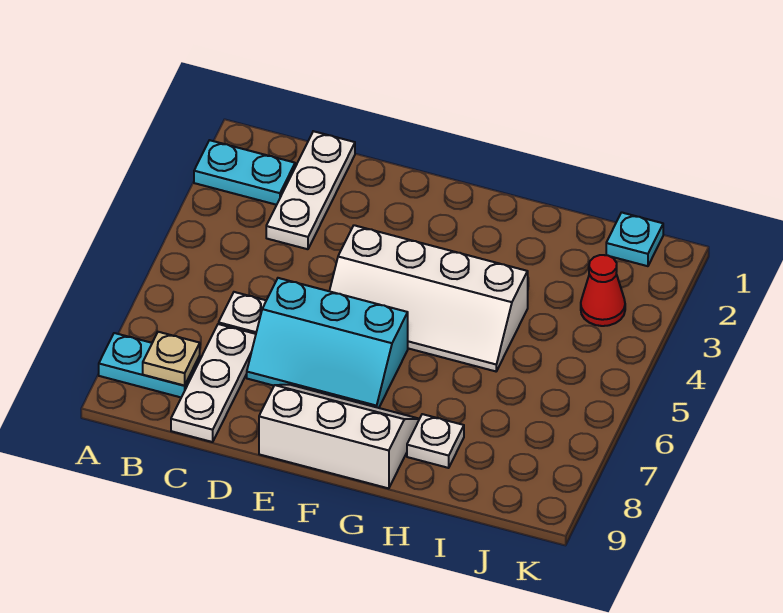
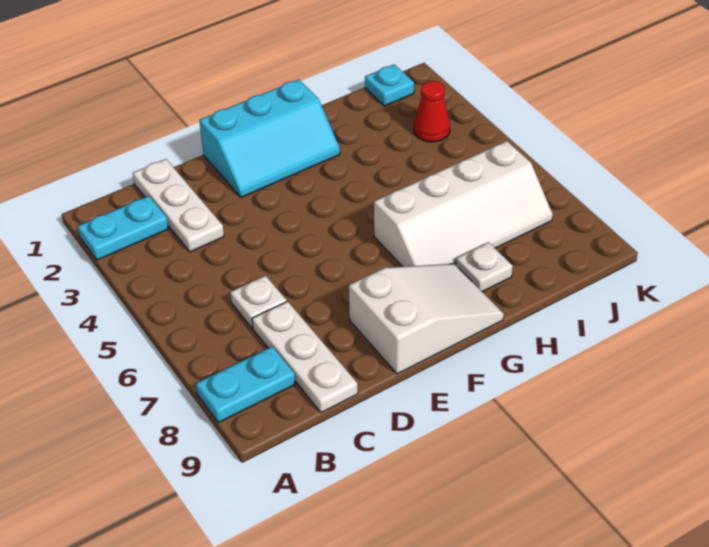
tan plate B8 level 2 -> none
cyan slope D6:F7 level 1 top 6 -> cyan slope E1:G2 level 1 top 1
white slope E4:H5 level 1 top 4 -> white slope G6:J7 level 1 top 6
white slope E8:G9 level 1 top 9 -> white slope E8:G9 level 1 top E

